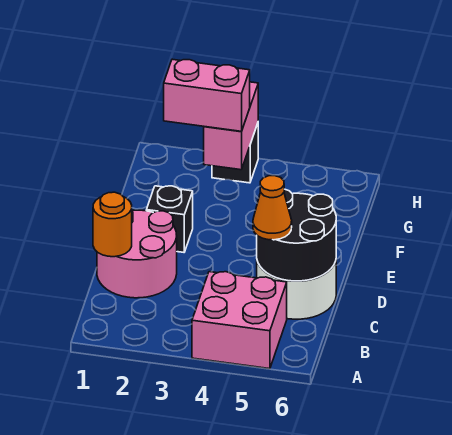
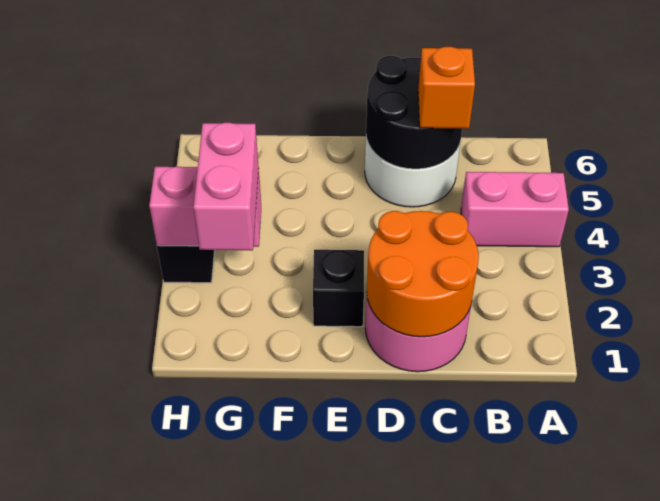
pink brick A4:B5 level 1 -> pink brick A4:B4 level 1
orange round brick C1 level 2 -> orange round brick C1:D2 level 2
orange cone C5 level 3 -> orange brick C5 level 3

